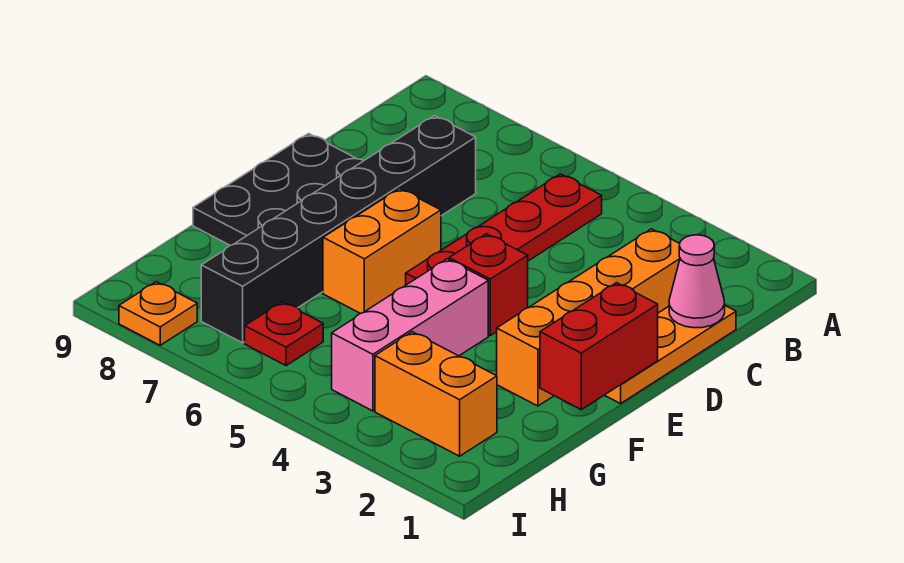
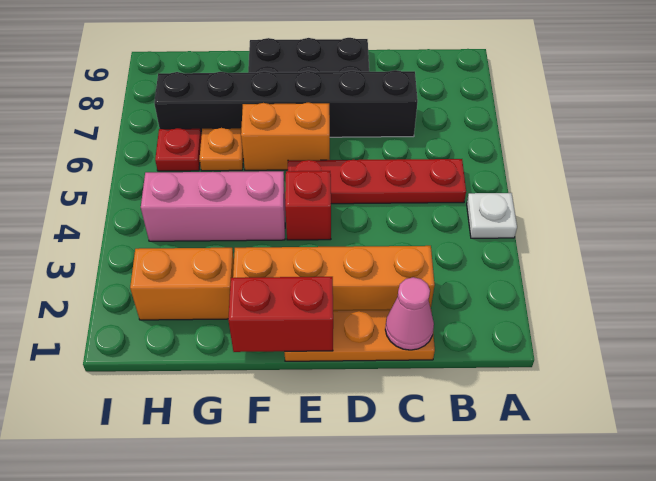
none -> white plate A4 level 1
orange brick H2:H3 level 1 -> orange brick G2:H2 level 1
orange plate I8 level 1 -> orange plate G6 level 1

